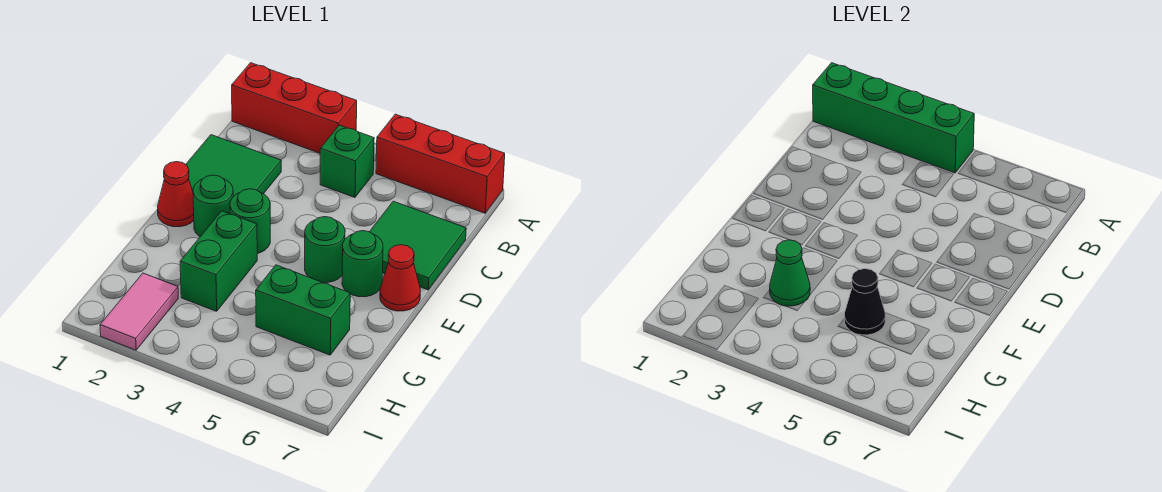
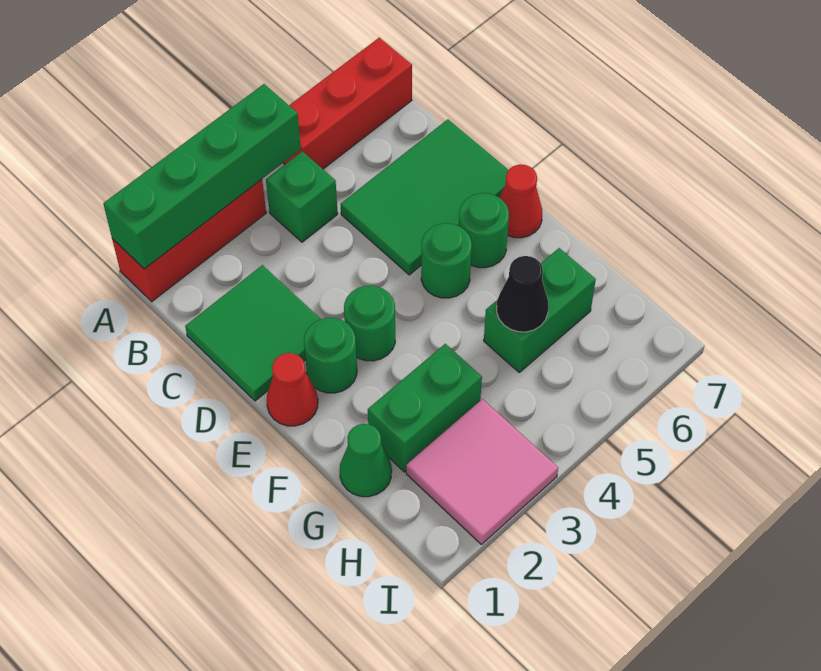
green tile C6:D7 level 1 -> green tile C5:D7 level 1
green brick F3:G3 level 1 -> green brick G2:G3 level 1
green cone G3 level 2 -> green cone G1 level 1
pink tile H2:I2 level 1 -> pink tile H2:I3 level 1

